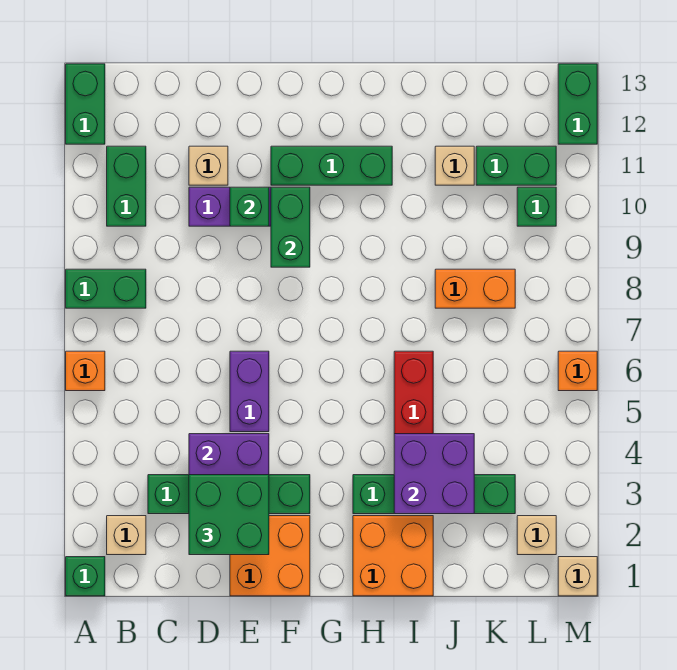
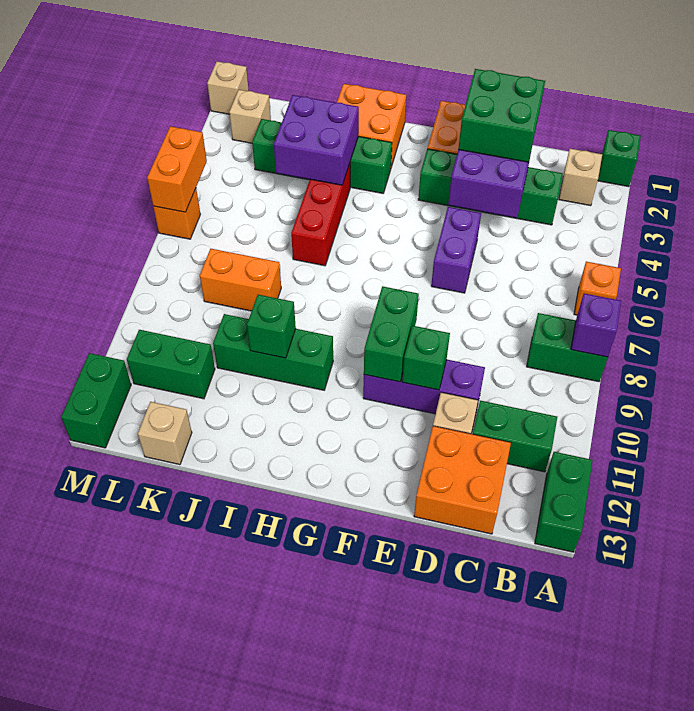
none -> purple brick A8 level 2
green brick B10:B11 level 1 -> green brick B11:C11 level 1
none -> orange brick C12:D13 level 1
green brick F11:H11 level 1 -> green brick H10:J10 level 1
tan brick J11 level 1 -> tan brick K13 level 1
green brick L10 level 1 -> green brick I10 level 2
none -> orange brick M5:M6 level 2

